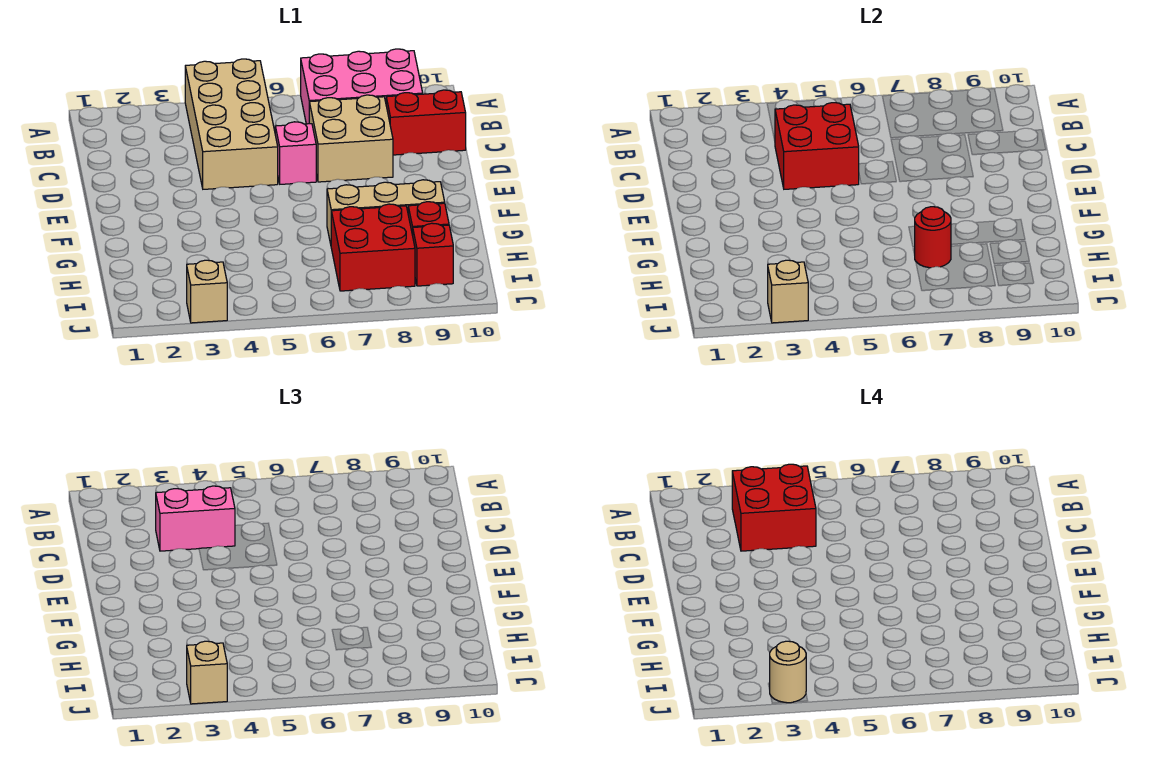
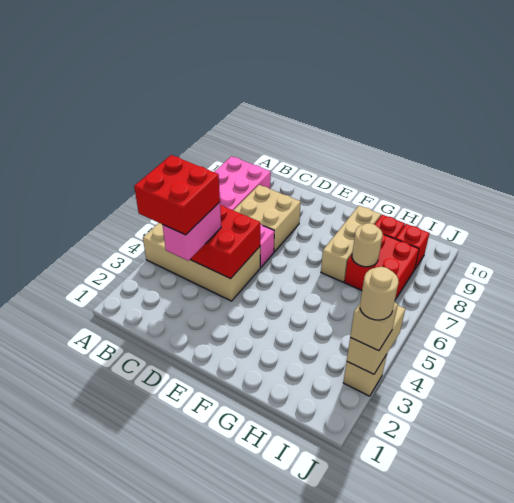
red brick C9:C10 level 1 -> none
red round brick H7 level 2 -> tan round brick H7 level 2
tan brick J3 level 2 -> tan brick J3:J4 level 2

